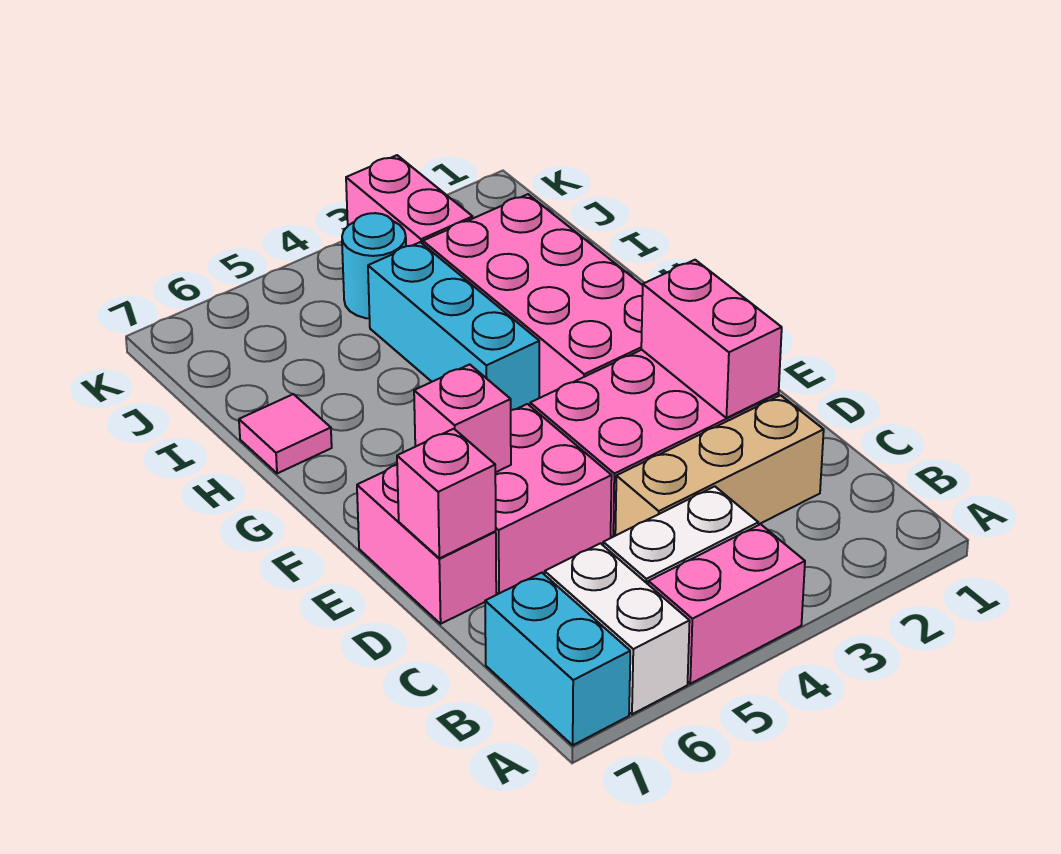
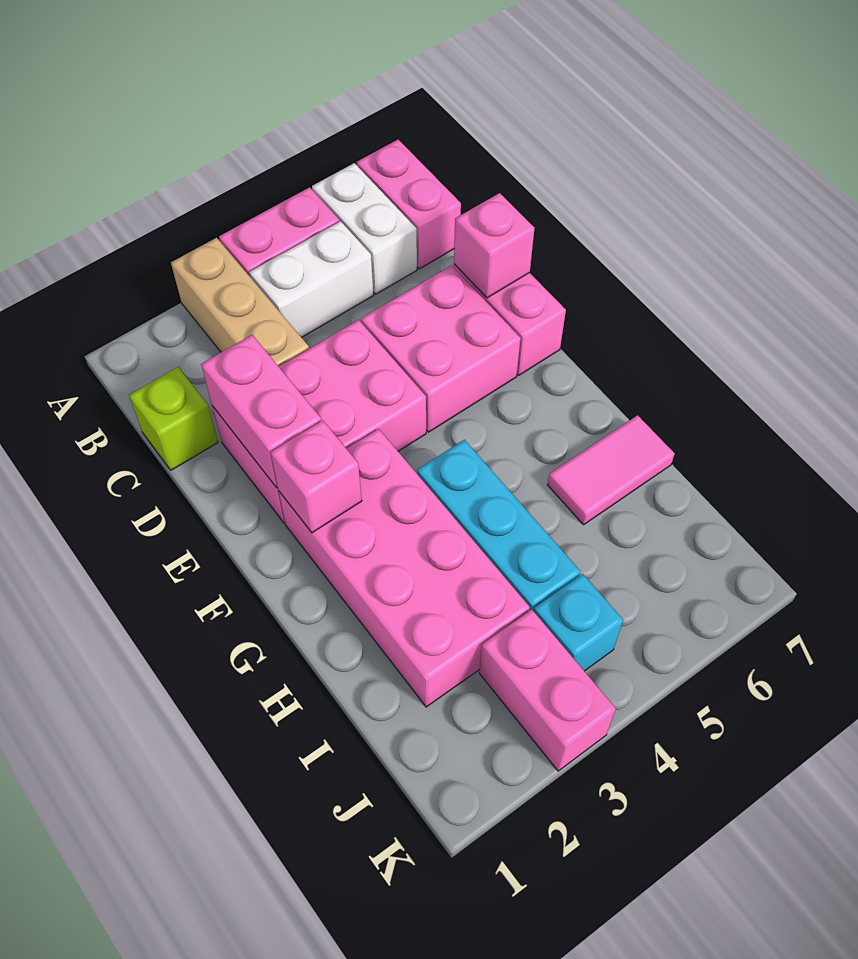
cyan brick A7:B7 level 1 -> pink brick A7:B7 level 1
none -> lime brick C1 level 1
tan brick C2:C4 level 1 -> tan brick A3:C3 level 1
pink brick E6 level 2 -> pink brick F2 level 2
pink tile H7 level 1 -> pink tile H6:H7 level 1
cyan round brick J4 level 1 -> cyan brick J4 level 1

